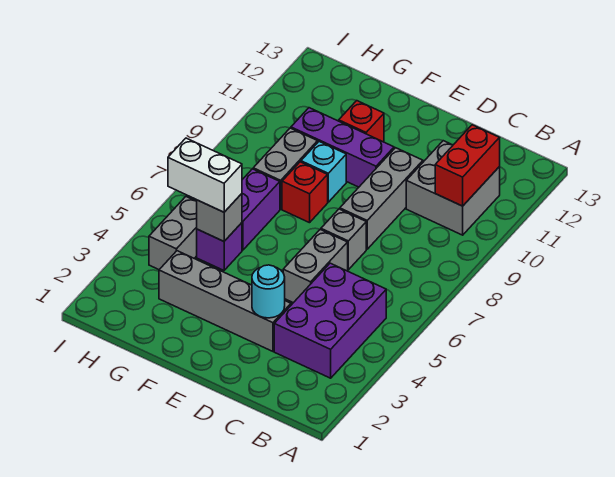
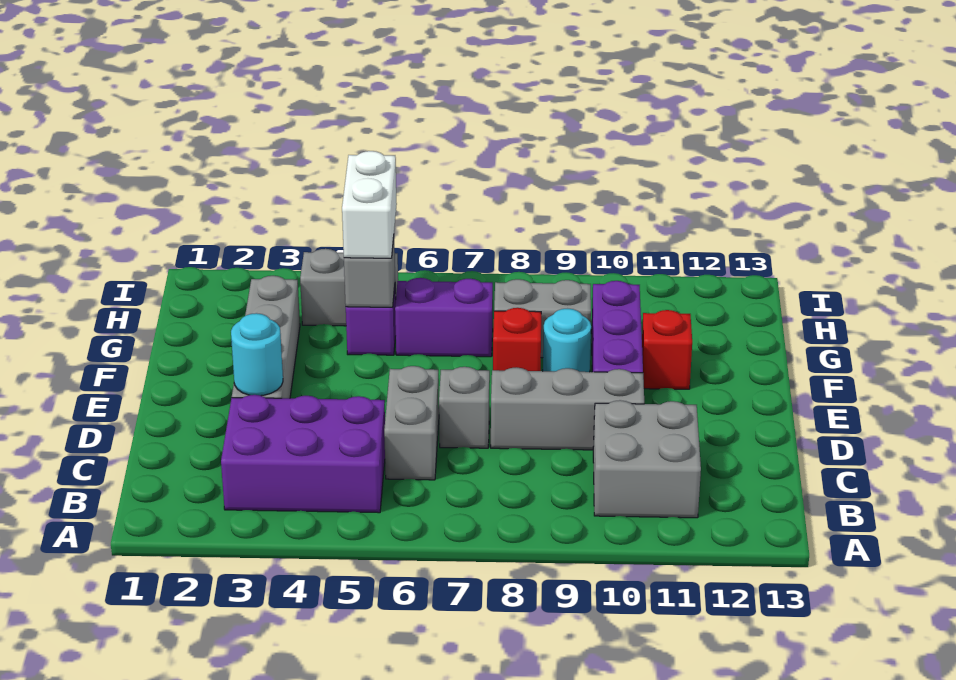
red brick B10:B11 level 2 -> none
grey brick D5:D6 level 1 -> grey brick C6:D6 level 1
cyan brick F9 level 1 -> cyan round brick F9 level 1

